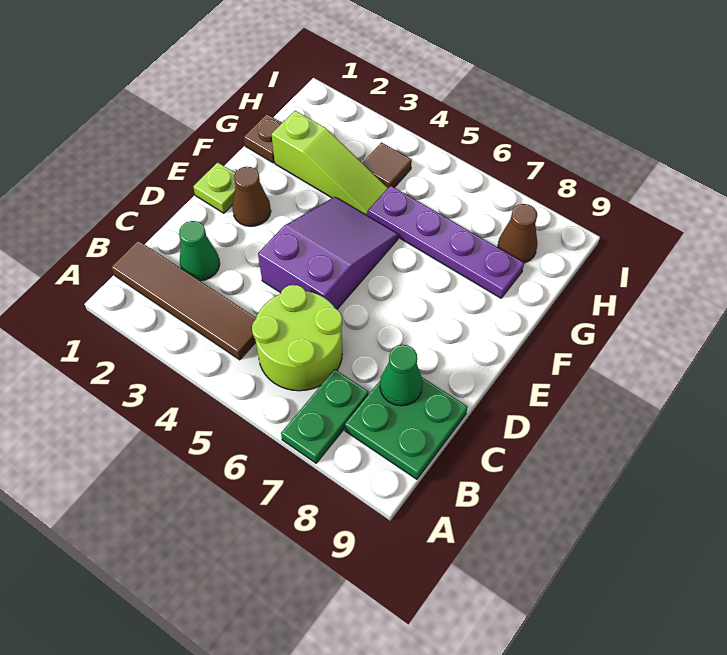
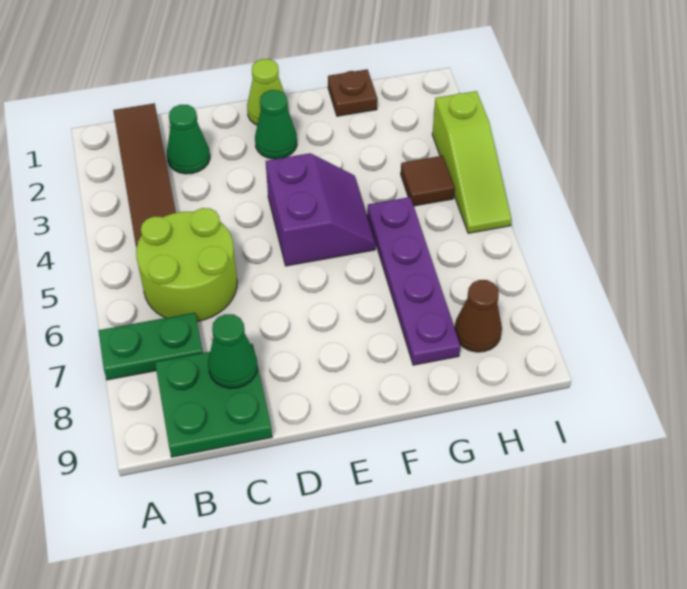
purple slope D4:F5 level 1 top D -> purple slope E4:F5 level 1 top E
lime plate E1 level 1 -> lime cone E1 level 1
brown cone E2 level 1 -> green cone E2 level 1
lime slope G2:G4 level 1 top 2 -> lime slope I3:I5 level 1 top 3

